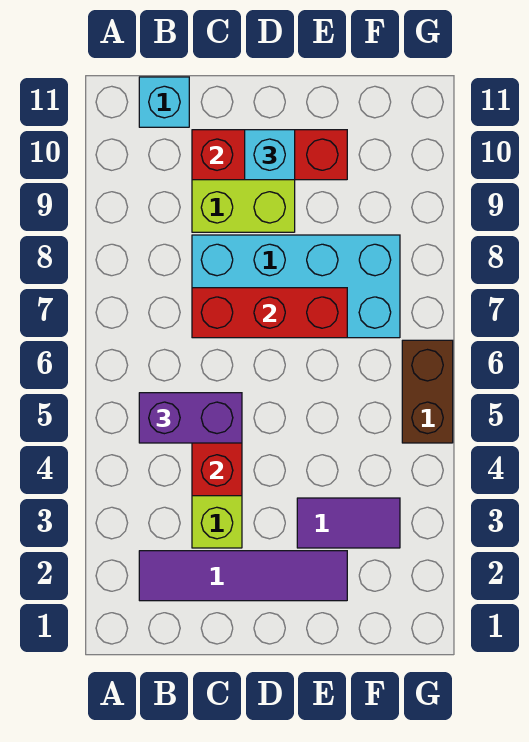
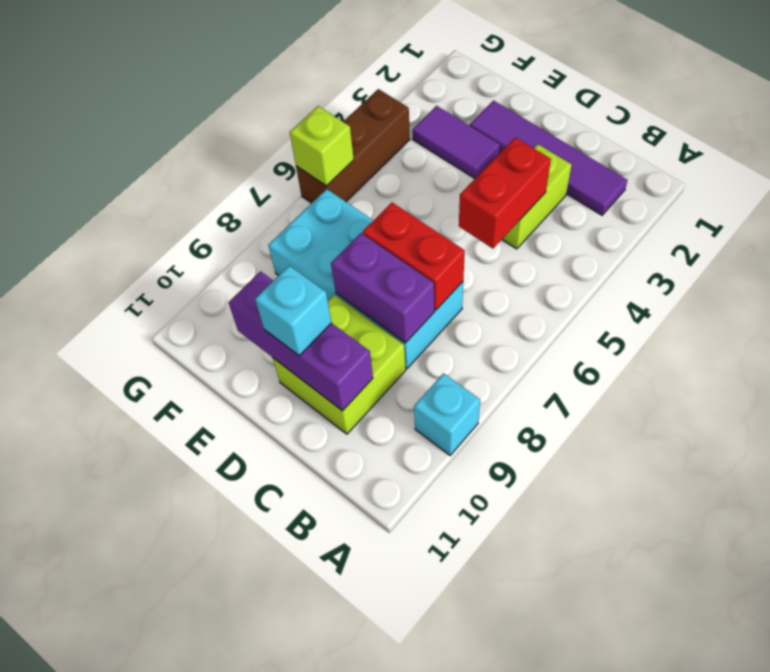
purple brick B5:C5 level 3 -> purple brick C8:D8 level 2
cyan brick B11 level 1 -> cyan brick A9 level 1
red brick C7:E7 level 2 -> red brick C7:D7 level 2
red brick C10:E10 level 2 -> purple brick C10:E10 level 2
brown brick G5:G6 level 1 -> brown brick G4:G6 level 1
none -> lime brick G6 level 2

